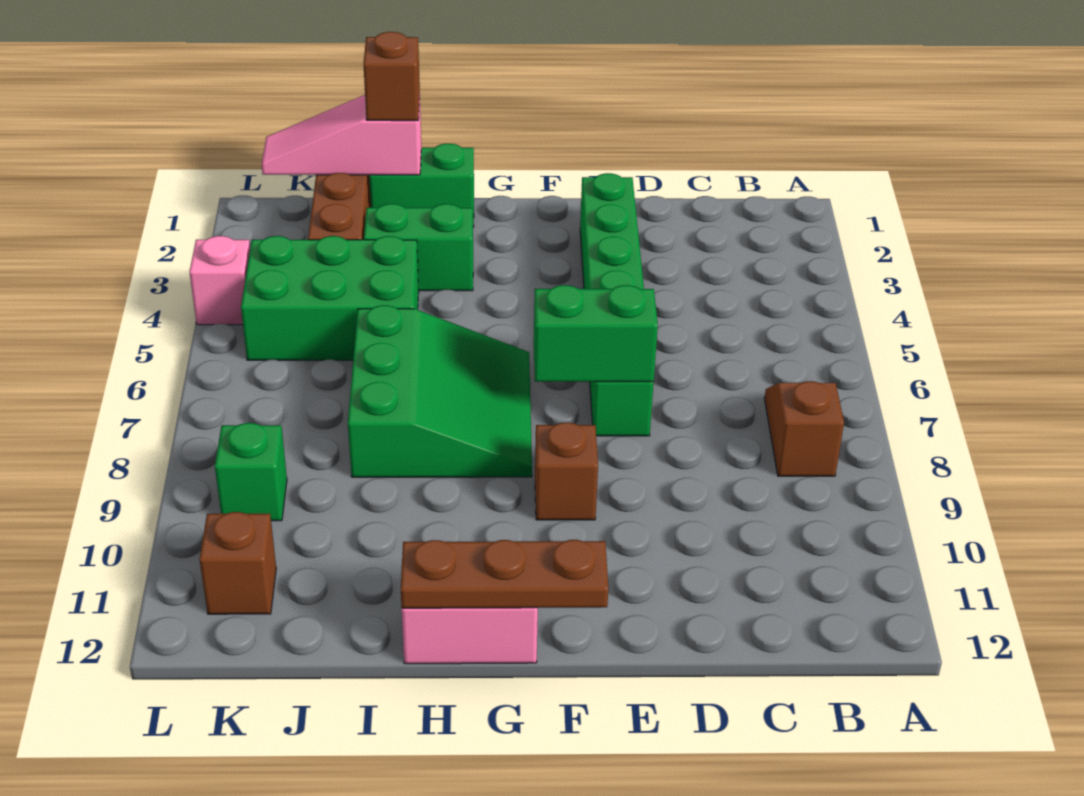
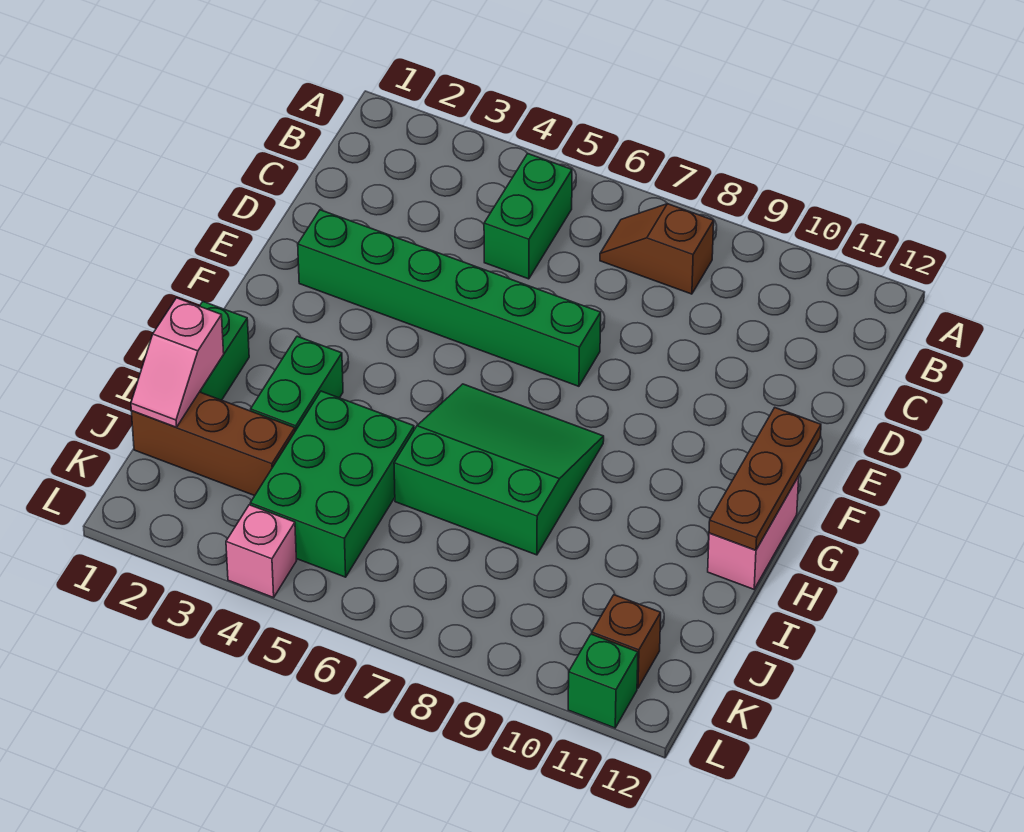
green brick E7:F7 level 2 -> green brick B5:C5 level 1
brown brick F9 level 1 -> none
pink slope I1:K1 level 2 top I -> pink slope I1:J1 level 2 top I
brown brick I1 level 3 -> none
green brick K9 level 1 -> green brick L11 level 1

